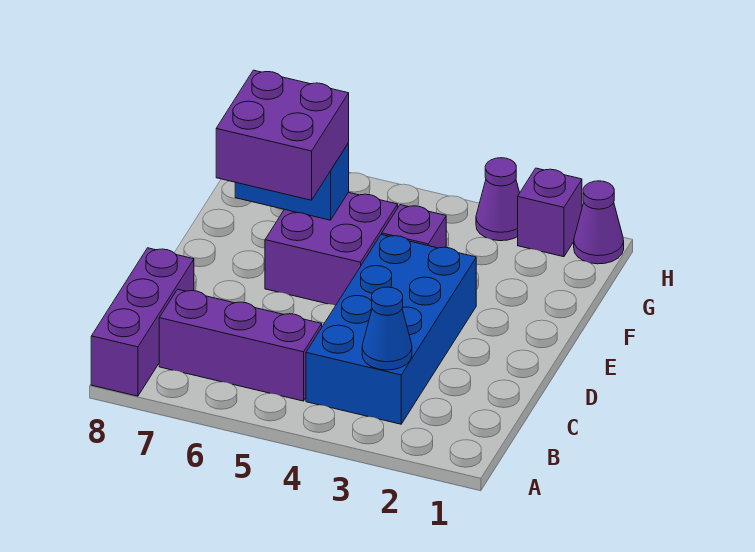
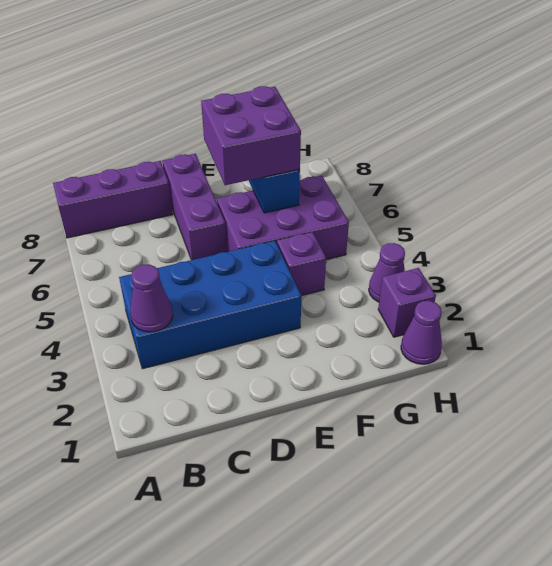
blue cone B3 level 2 -> purple cone B3 level 2
purple brick B5:B7 level 1 -> purple brick D6:D8 level 1
purple brick E5:F6 level 1 -> purple brick E5:G6 level 1

